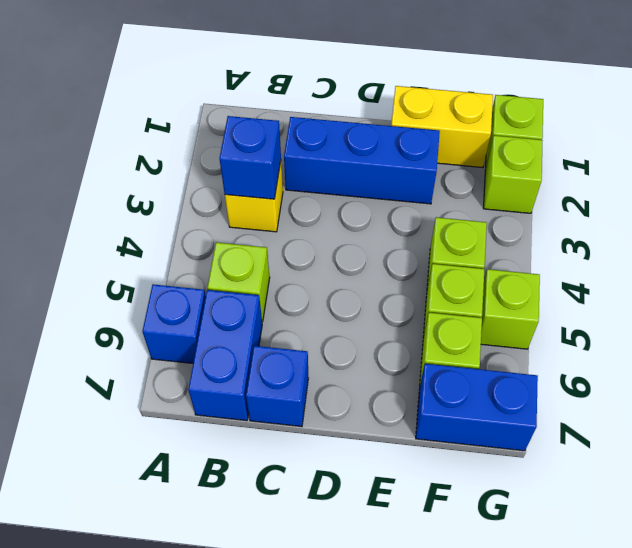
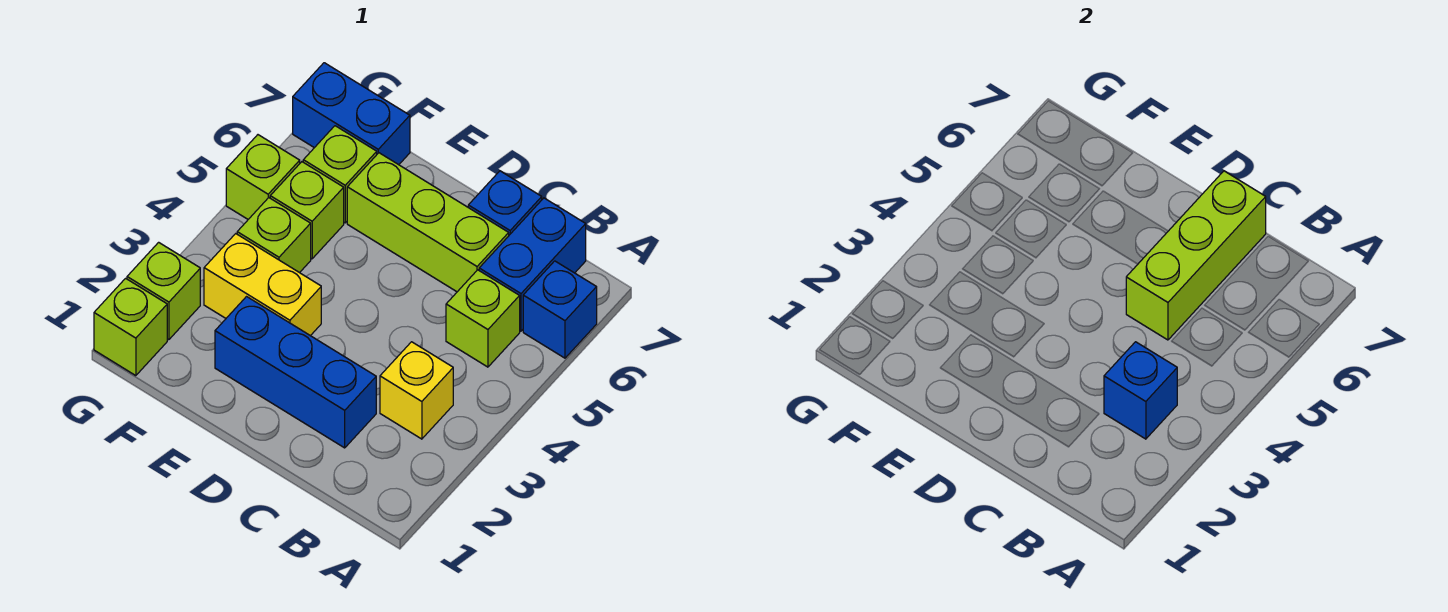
none -> lime brick C5:C7 level 2
none -> lime brick C6:E6 level 1
yellow brick E1:F1 level 1 -> yellow brick E3:F3 level 1

